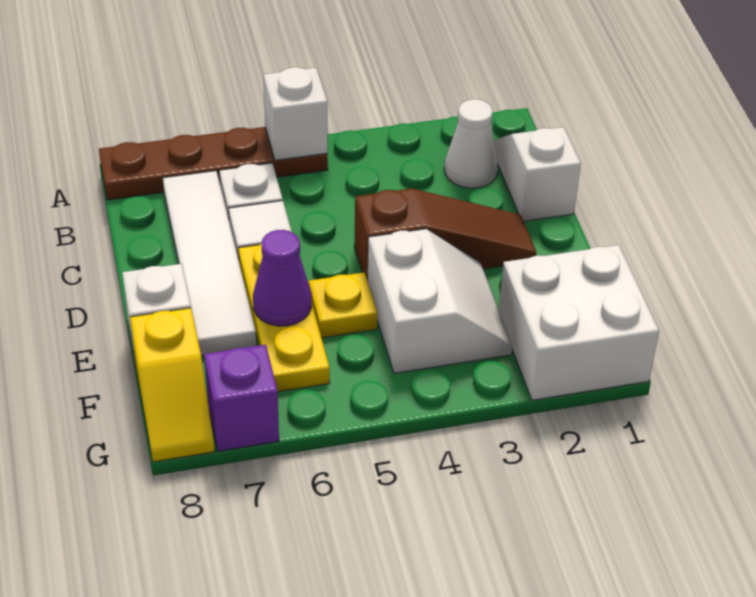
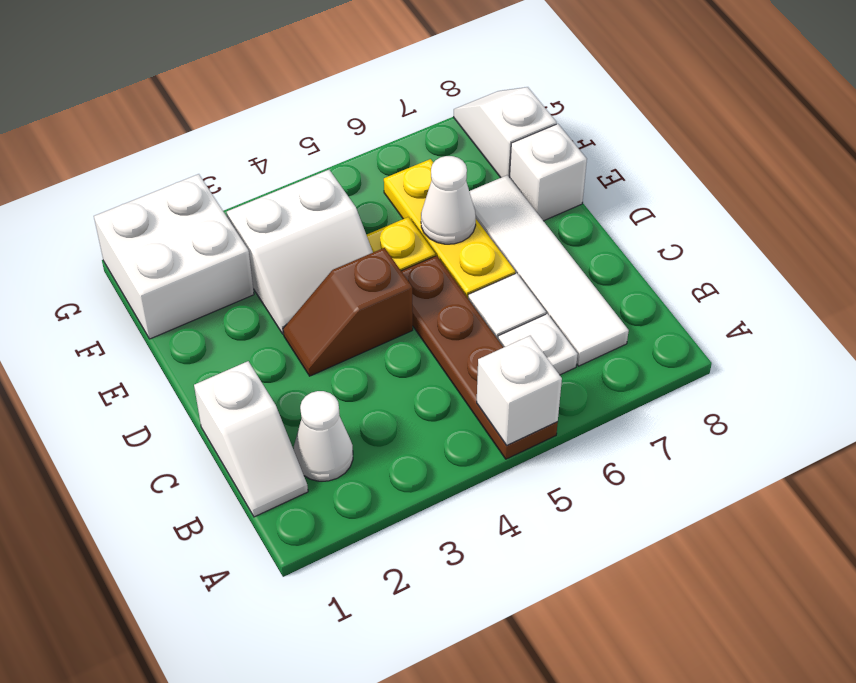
brown plate A5:A8 level 1 -> brown plate A5:D5 level 1
brown slope D2:D4 level 1 top 4 -> brown slope D3:D4 level 1 top 4
white slope E3:F4 level 1 top 4 -> white slope E3:F4 level 1 top F
purple cone E6 level 2 -> white cone E6 level 2
yellow slope F8:G8 level 1 top F -> white slope F8:G8 level 1 top F
purple brick G7 level 1 -> none

